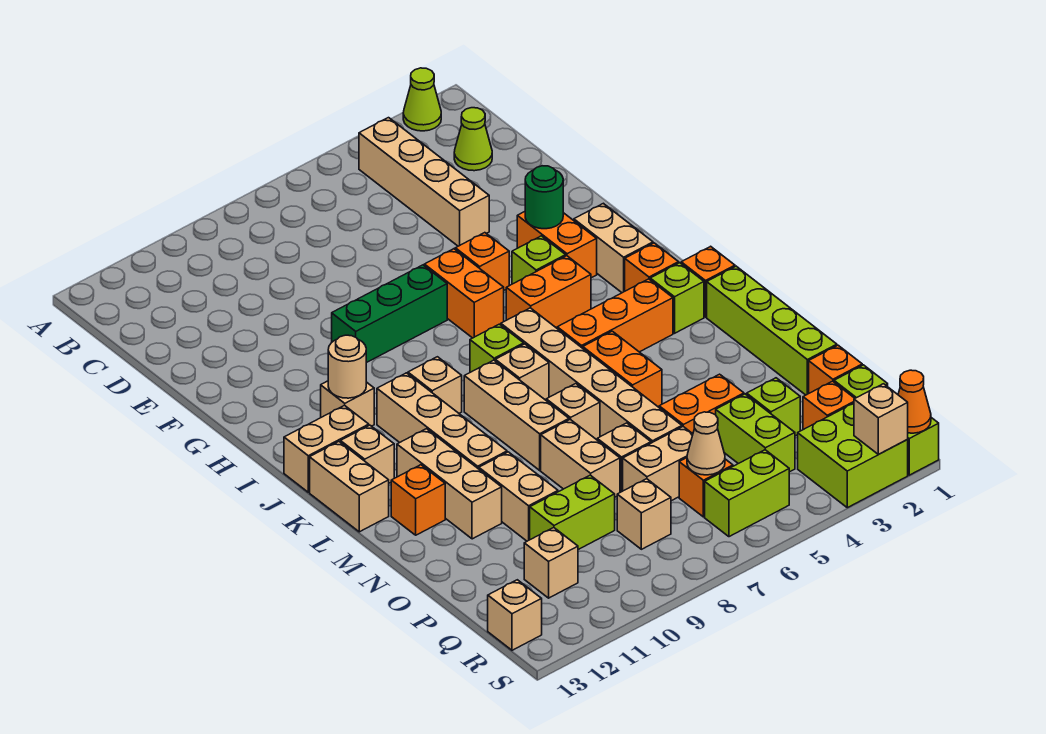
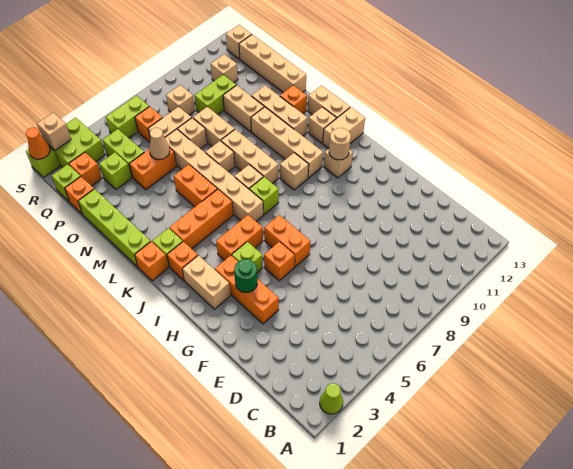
tan brick B4:E4 level 1 -> tan brick N13:Q13 level 1
lime cone C2 level 1 -> none
orange brick G3:H3 level 1 -> orange brick F3:H3 level 1
green brick G7:G9 level 1 -> none
tan cone Q6 level 2 -> tan cone O5 level 2

